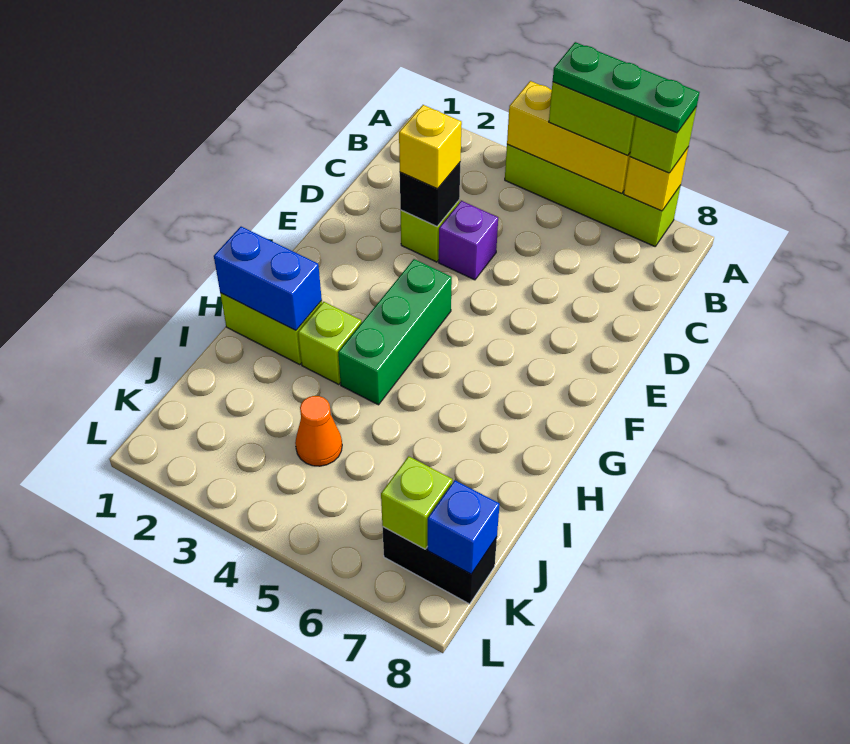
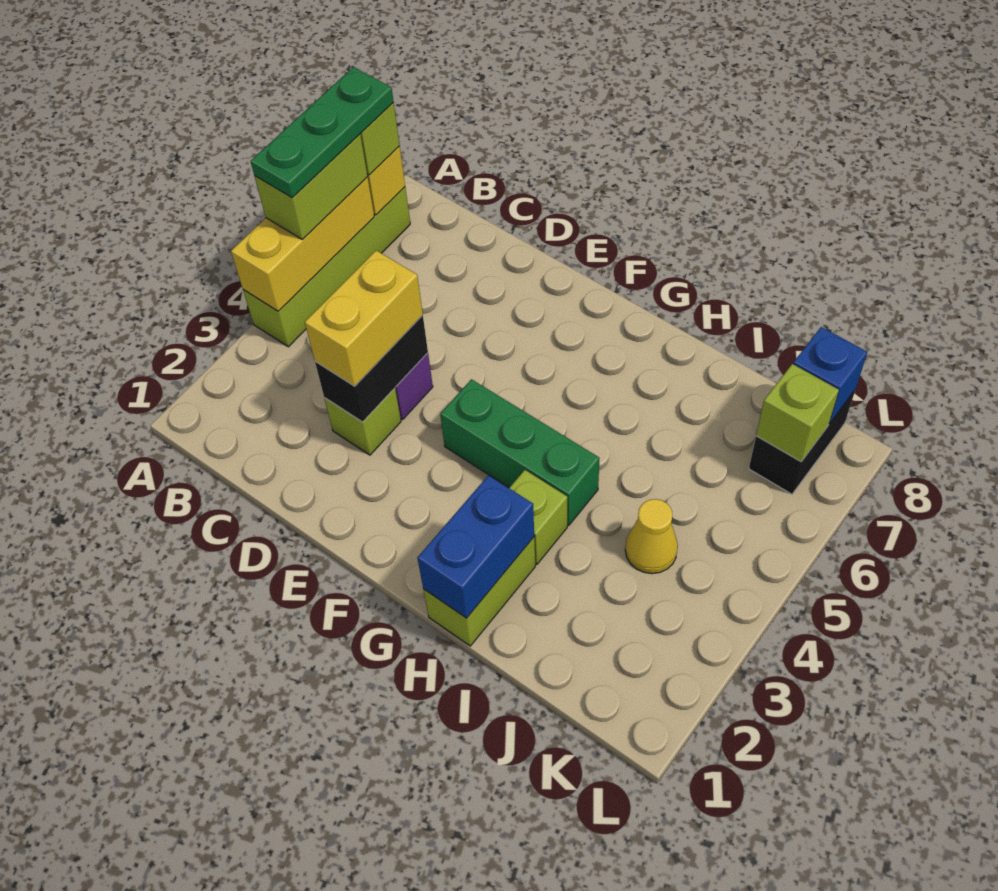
black brick D3 level 2 -> black brick D3:D4 level 2
yellow brick D3 level 3 -> yellow brick D3:D4 level 3
orange cone J4 level 1 -> yellow cone J4 level 1

